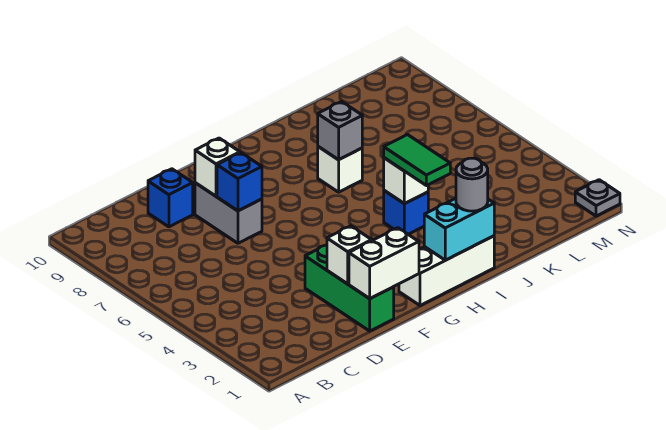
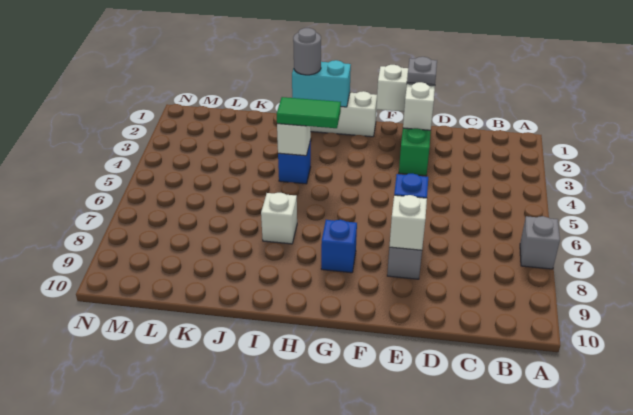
blue brick D9 level 1 -> blue brick G8 level 1
green tile I3:I4 level 3 -> green tile H4:I4 level 3
grey brick I7 level 2 -> grey brick A7 level 1
grey plate N1 level 1 -> grey plate E1 level 3

